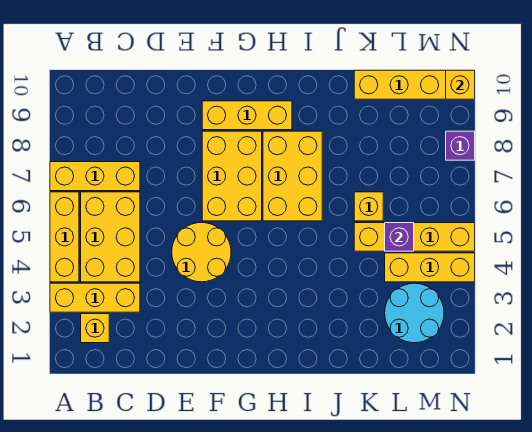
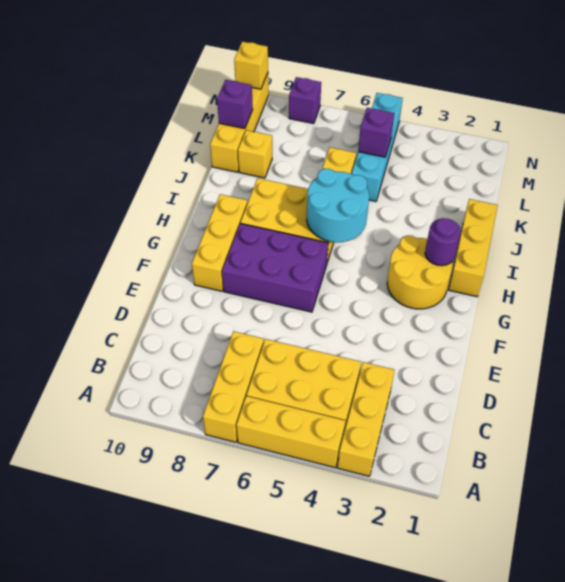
yellow brick B2 level 1 -> yellow brick K9 level 1
yellow round brick E4:F5 level 1 -> yellow round brick G2:H3 level 1
yellow brick F6:G8 level 1 -> purple brick F6:G8 level 1
none -> purple round brick H2 level 2
yellow brick K5:N5 level 1 -> cyan brick K5:N5 level 1
cyan round brick L2:M3 level 1 -> cyan round brick H5:I6 level 2
yellow brick L4:N4 level 1 -> yellow brick H1:J1 level 1
none -> purple brick L10 level 2

